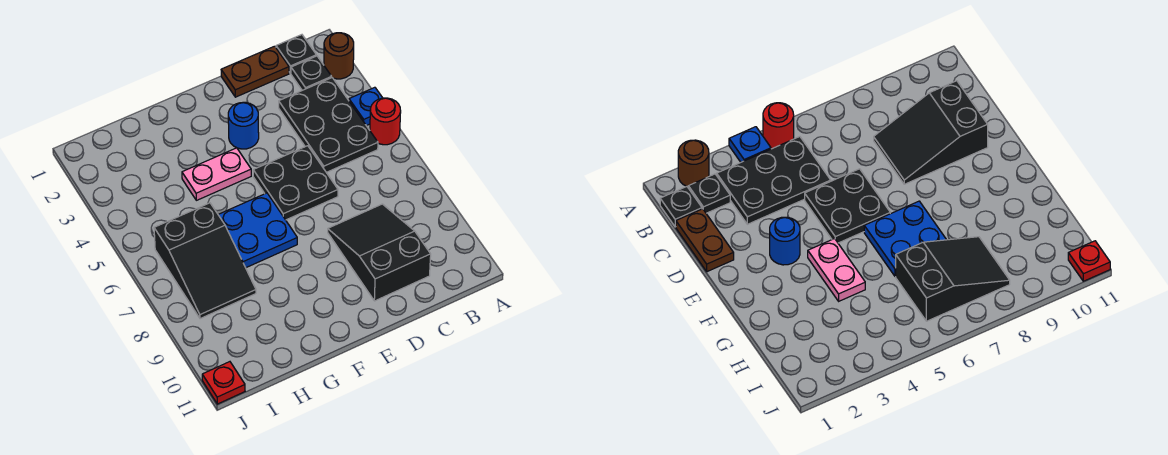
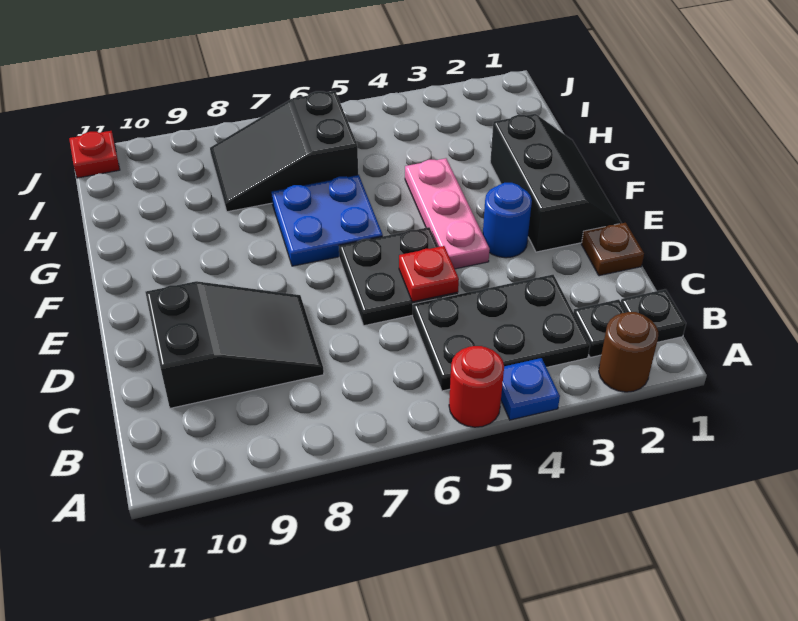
brown plate C1:D1 level 1 -> brown plate D1 level 1
none -> red plate D5 level 2
none -> black slope E1:G2 level 1 top 2
pink plate F4:G4 level 1 -> pink plate E4:G4 level 1

